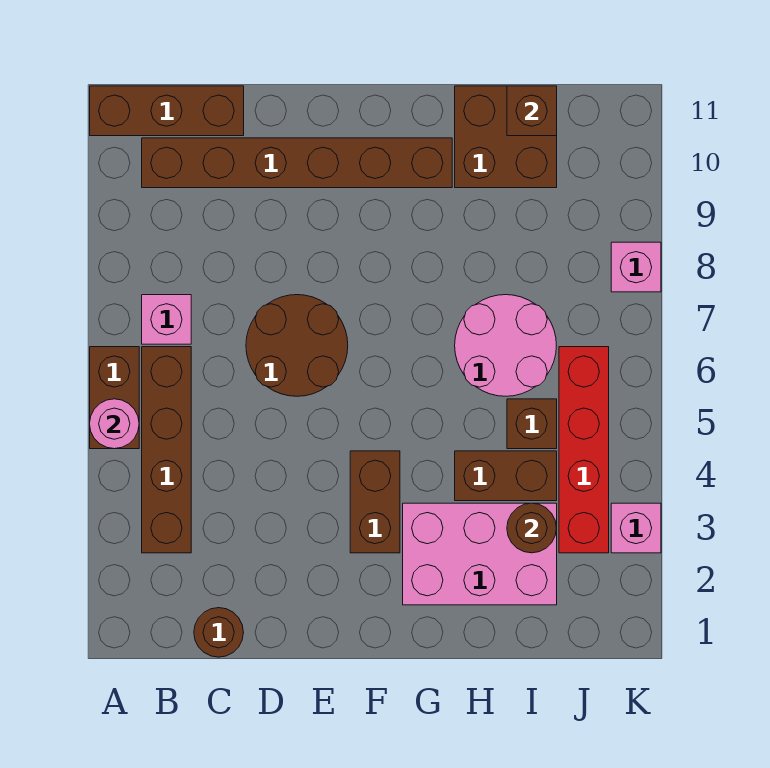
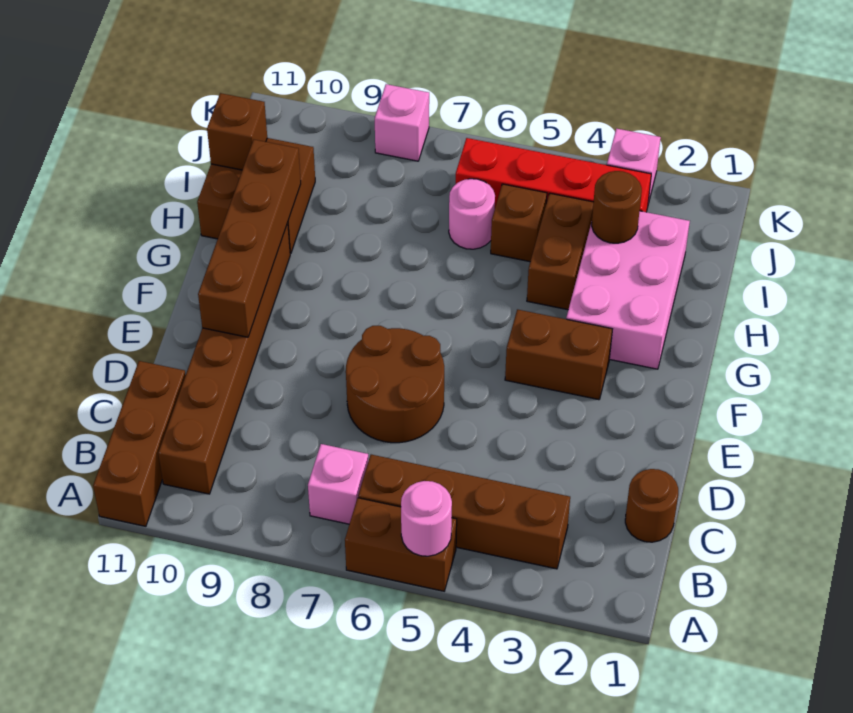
none -> brown brick E10:H10 level 2
pink round brick H6:I7 level 1 -> pink round brick I6 level 1

